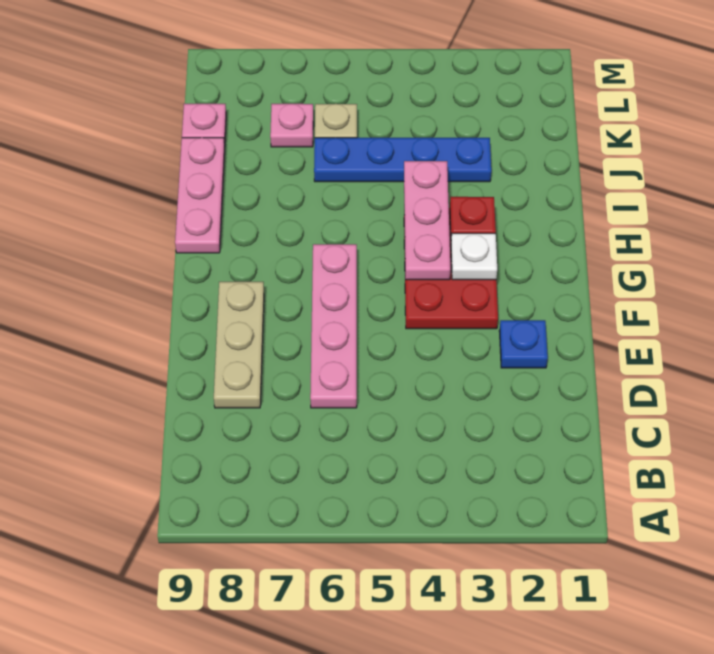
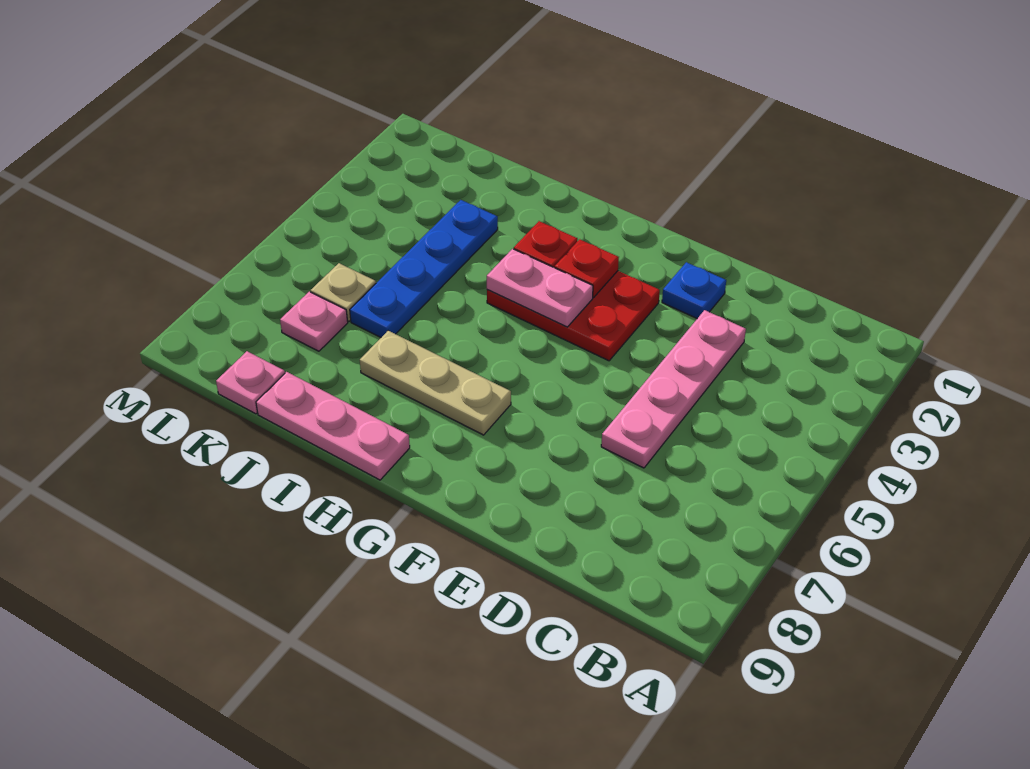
pink plate D6:G6 level 1 -> pink plate D3:D6 level 1
tan plate D8:F8 level 1 -> tan plate G7:I7 level 1
white plate G3 level 2 -> red plate G3 level 2
pink plate G4:I4 level 2 -> pink plate G4:H4 level 2

